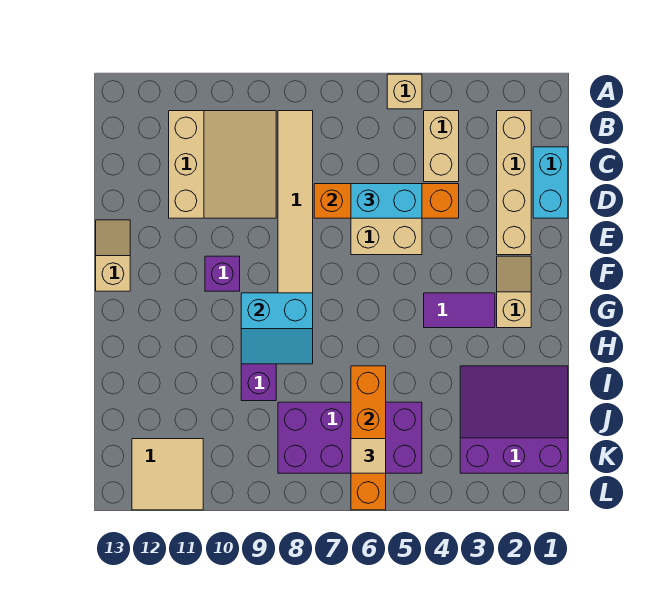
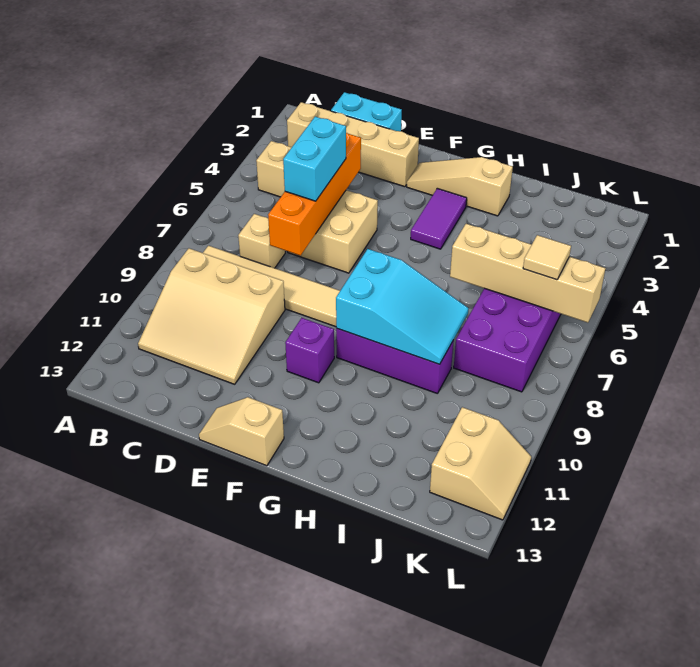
tan brick A5 level 1 -> tan brick C7 level 1
tan slope B9:D11 level 1 top 11 -> tan slope B9:D11 level 1 top 9
tan slope F2:G2 level 1 top G -> tan slope F2:H2 level 1 top H
cyan slope G8:H9 level 2 top G -> cyan slope G8:I9 level 2 top G
purple slope I1:K3 level 1 top K -> none
orange brick I6:L6 level 2 -> tan brick I6:L6 level 2
tan tile K11:L12 level 1 -> tan slope K11:L12 level 1 top K

